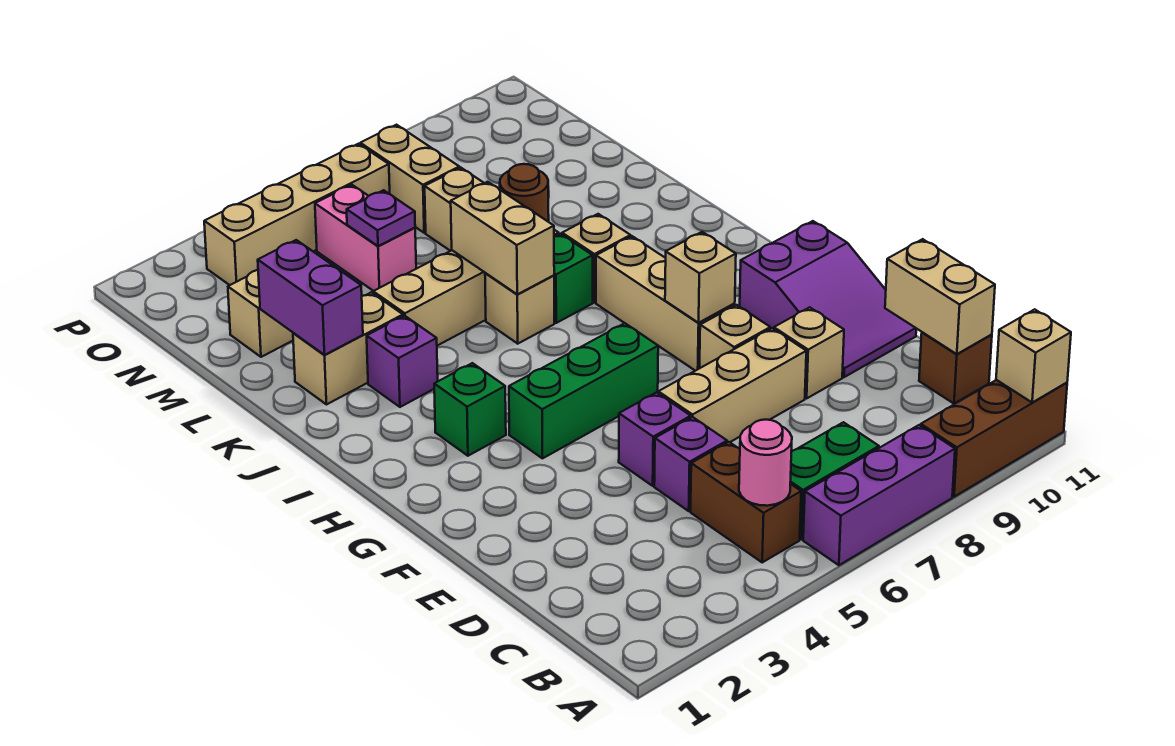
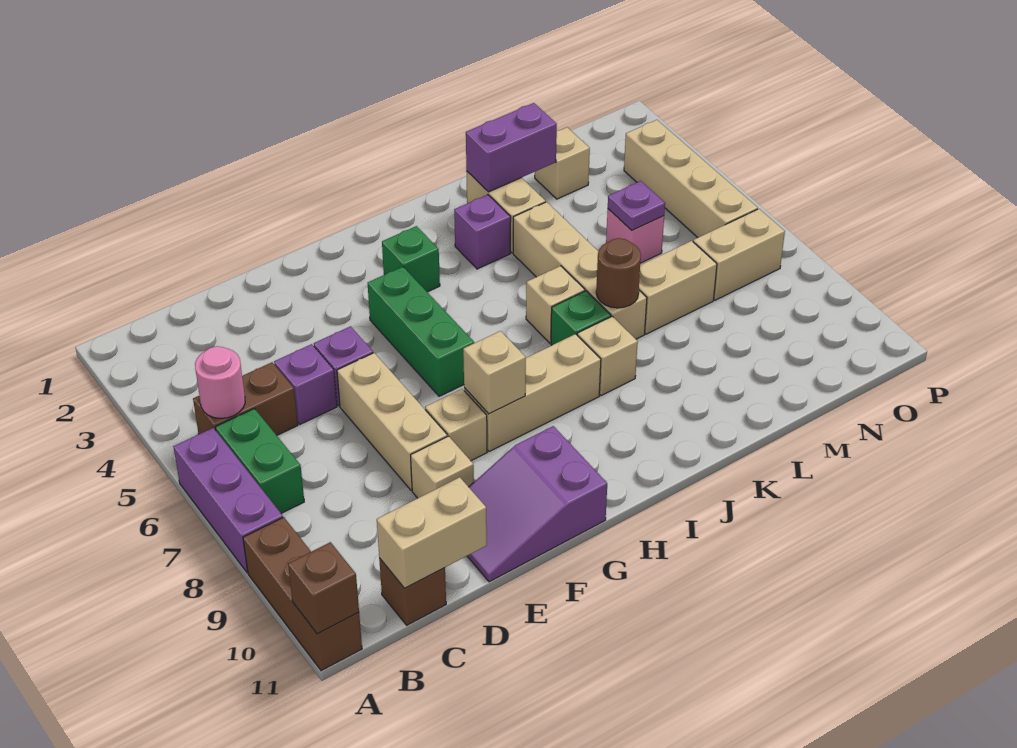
tan brick A11 level 2 -> brown brick A11 level 2
tan brick J6:K6 level 2 -> none
pink brick M5:N5 level 1 -> pink brick M5 level 1

